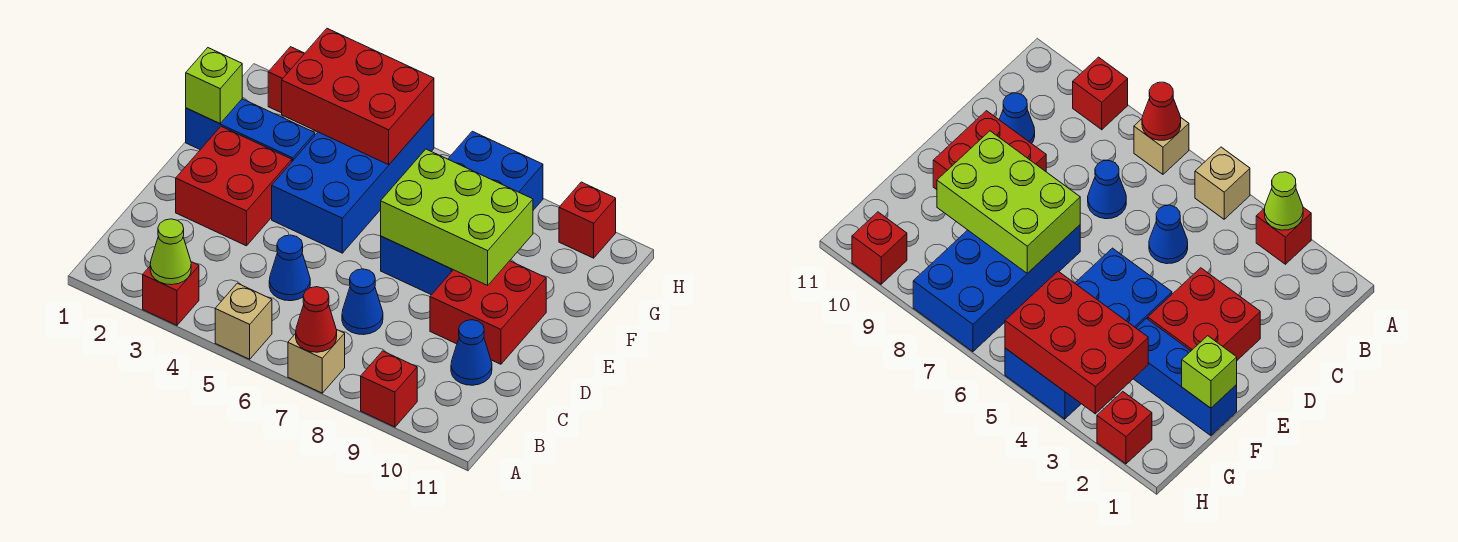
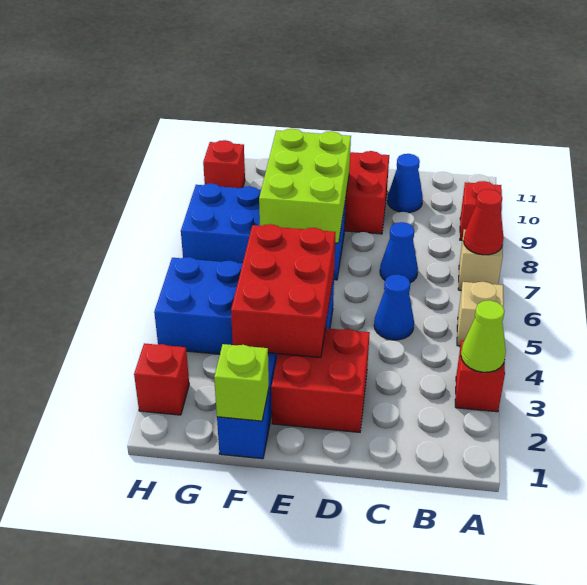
red brick G3:H5 level 2 -> red brick E3:F5 level 2

